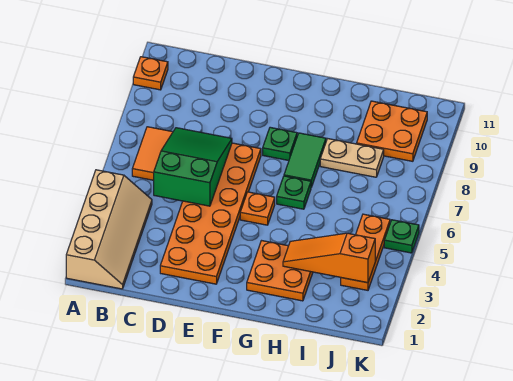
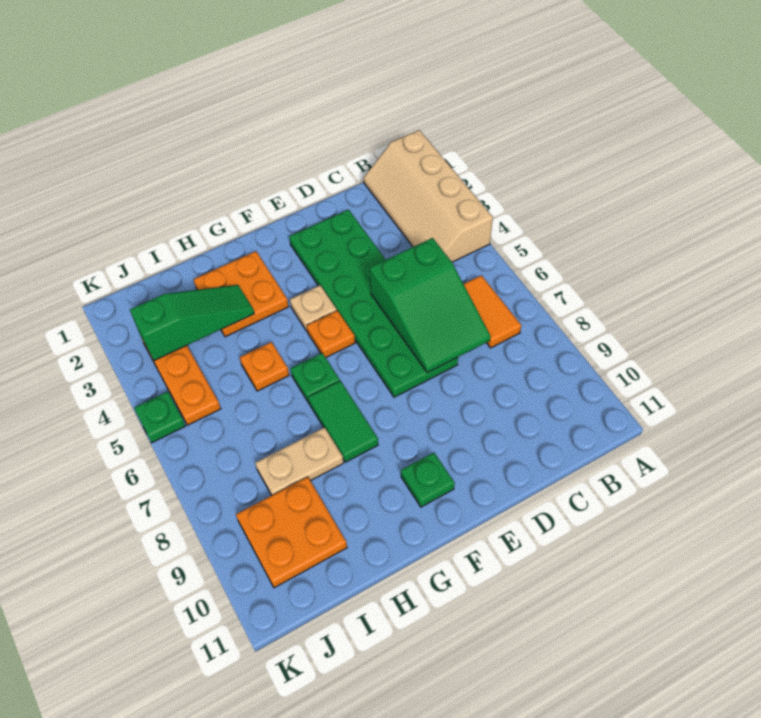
orange plate A10 level 1 -> orange plate H5 level 1
orange plate D2:E7 level 1 -> green plate D2:E7 level 1
none -> tan plate F4 level 1
green plate F8 level 1 -> green plate F10 level 1
orange slope H3:J3 level 2 top J -> green slope H3:J3 level 2 top J

